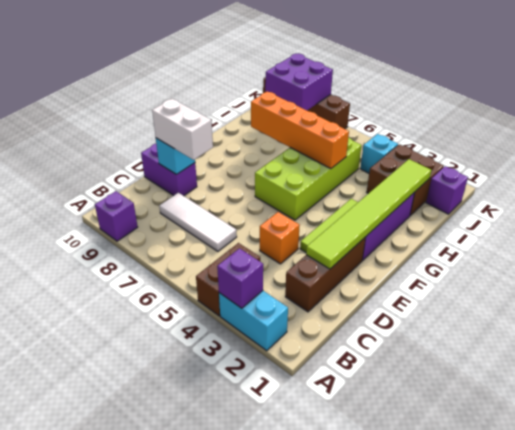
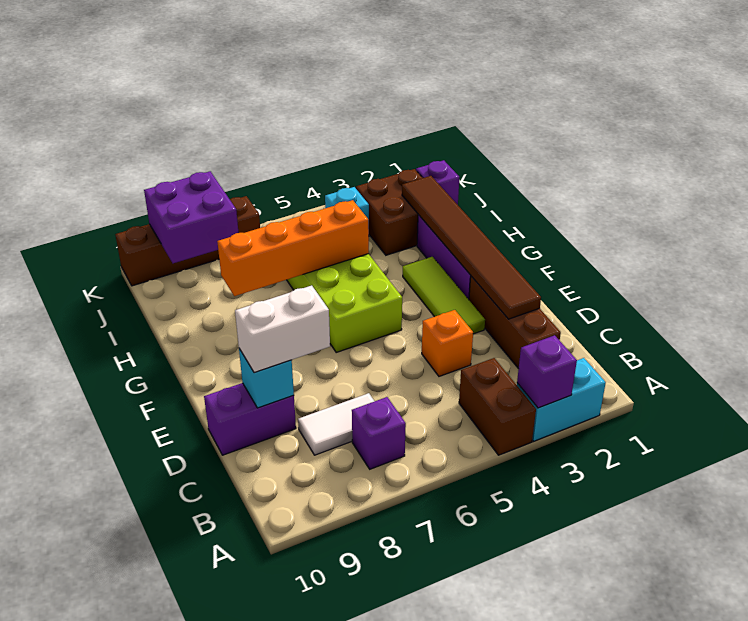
purple brick A9 level 1 -> purple brick B7 level 1
white tile C6:C8 level 1 -> white tile C7:C8 level 1
lime tile D2:I2 level 2 -> brown tile D2:I2 level 2

